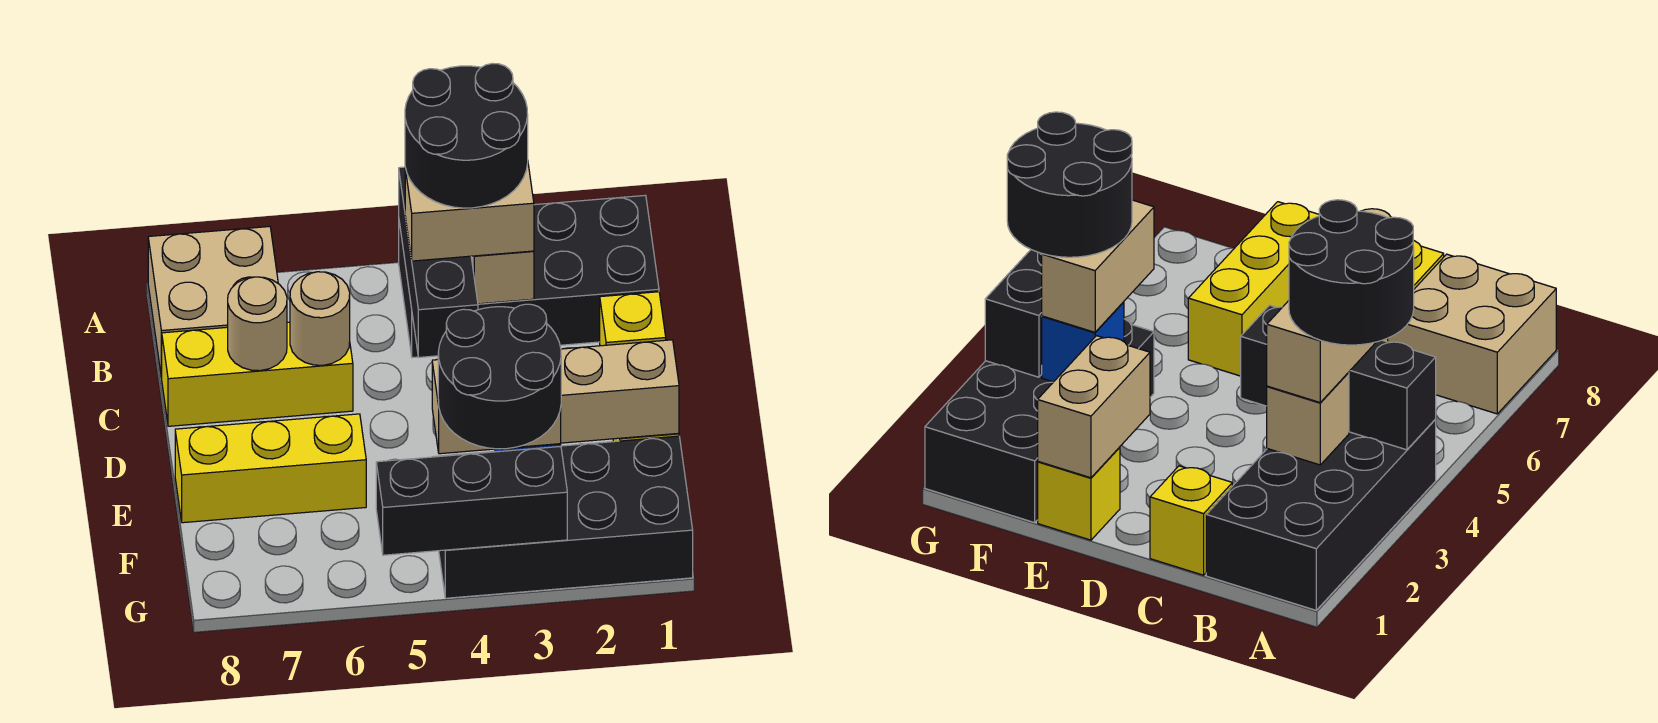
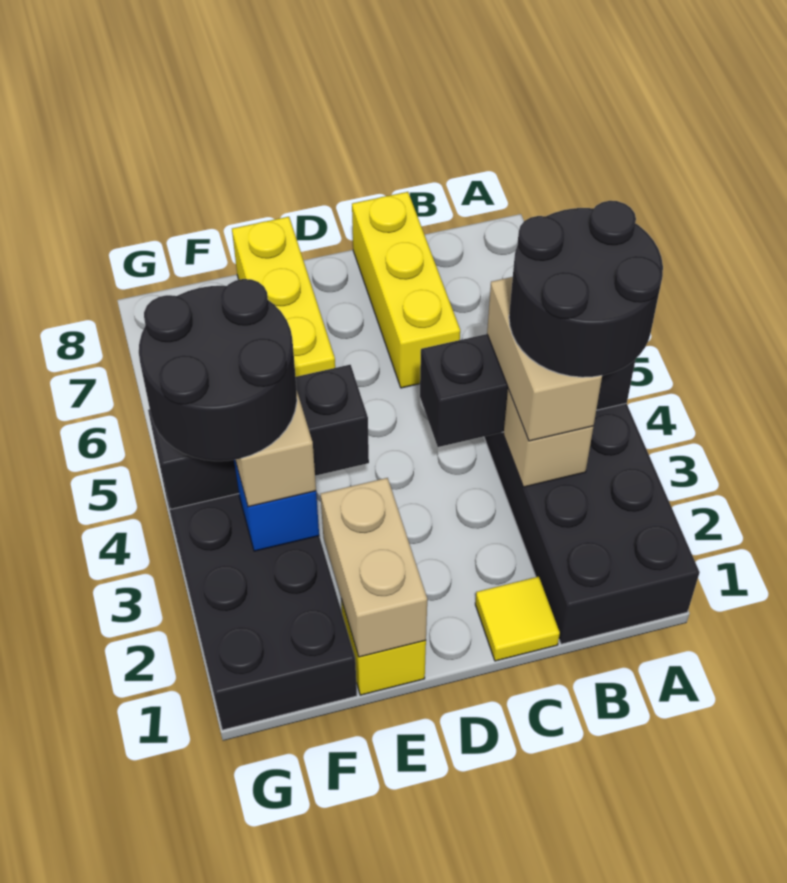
tan brick A7:B8 level 1 -> none
yellow brick C1 level 1 -> yellow tile C1 level 1
tan round brick C6 level 2 -> none
tan round brick C7 level 2 -> none
black brick G3:G5 level 2 -> black brick E4:G4 level 2

